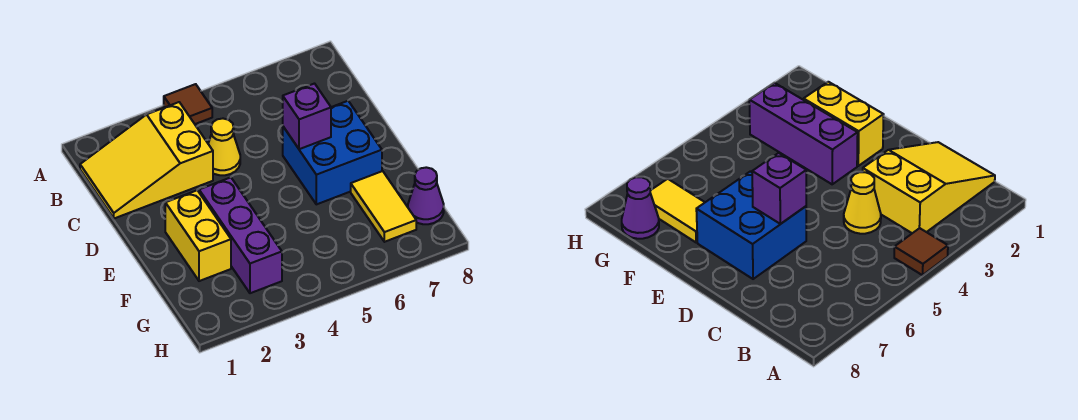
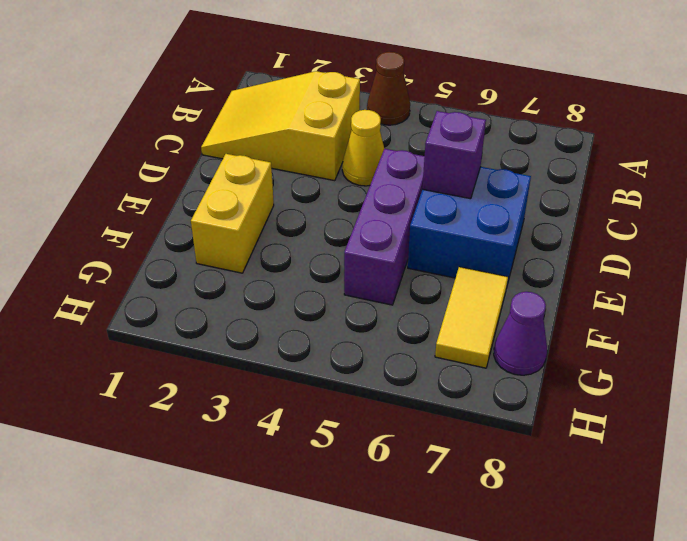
brown tile A4 level 1 -> brown cone A4 level 1
purple brick E3:G3 level 1 -> purple brick D5:F5 level 1

